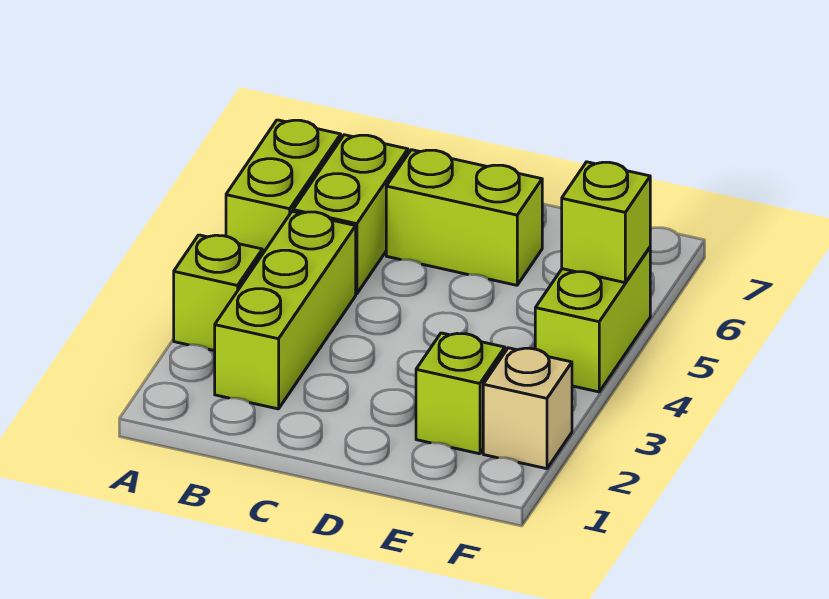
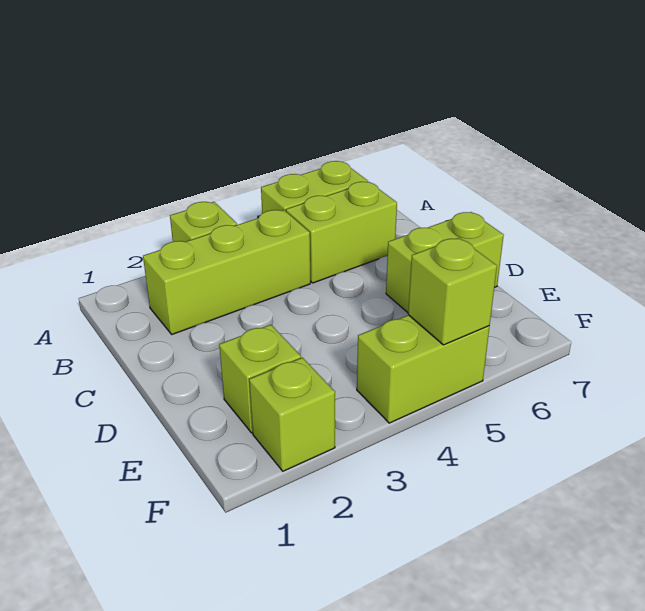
lime brick C6:D6 level 1 -> lime brick D6:D7 level 1
tan brick F2 level 1 -> lime brick F2 level 1

